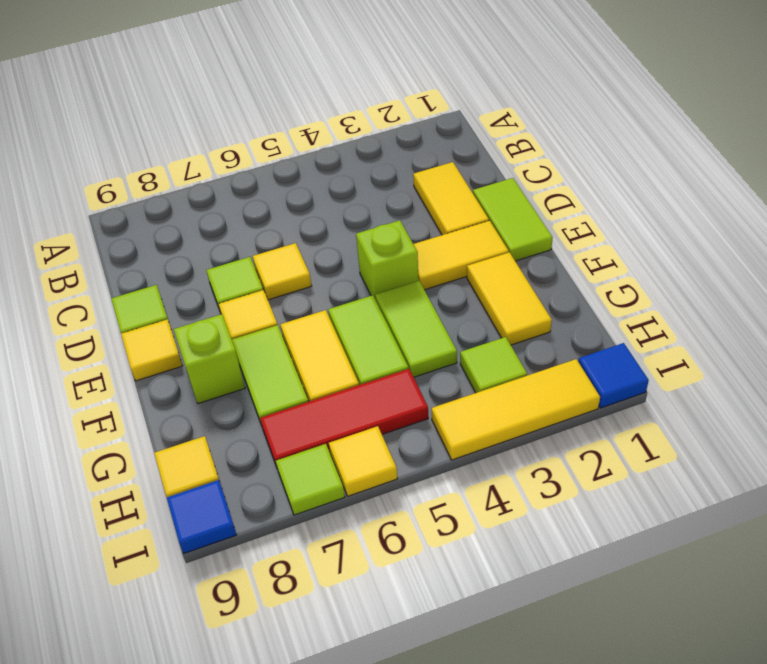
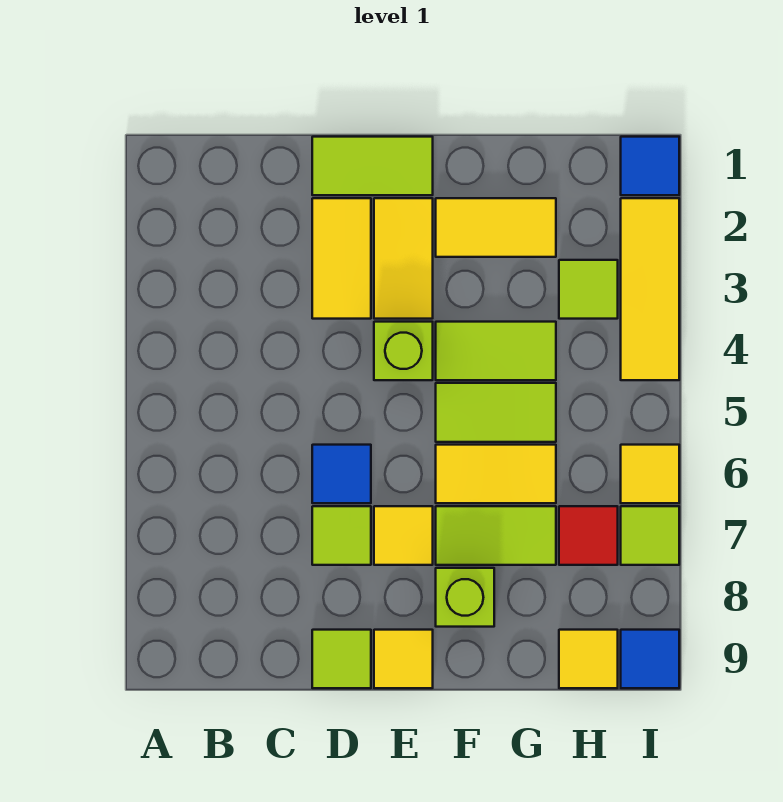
yellow tile C2:D2 level 1 -> yellow tile D2:D3 level 1
yellow tile D6 level 1 -> blue tile D6 level 1
red tile H5:H7 level 1 -> red tile H7 level 1

